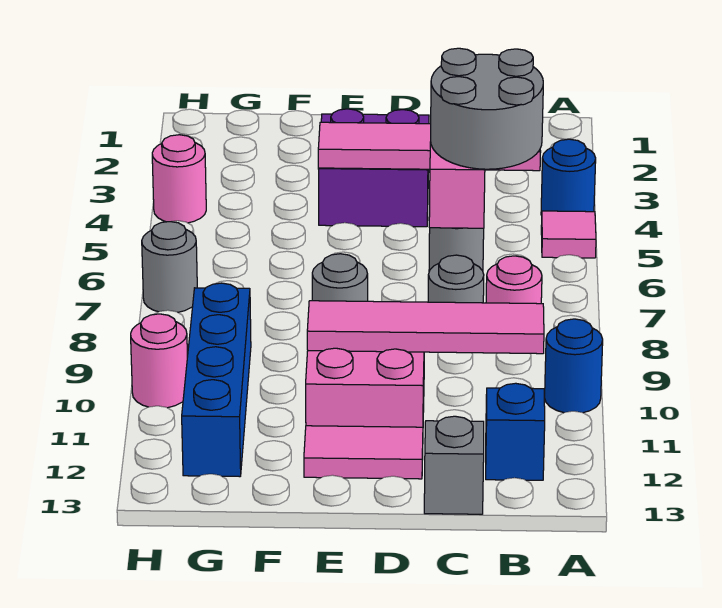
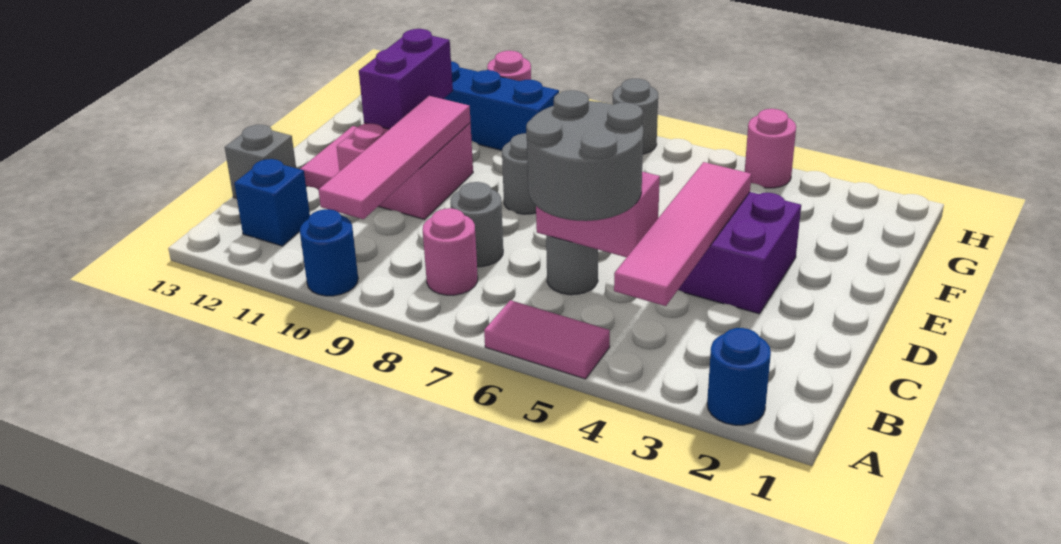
blue round brick A4 level 1 -> blue round brick A2 level 1
pink tile A5 level 1 -> pink tile A5:A6 level 1
none -> purple brick E11:F11 level 2

